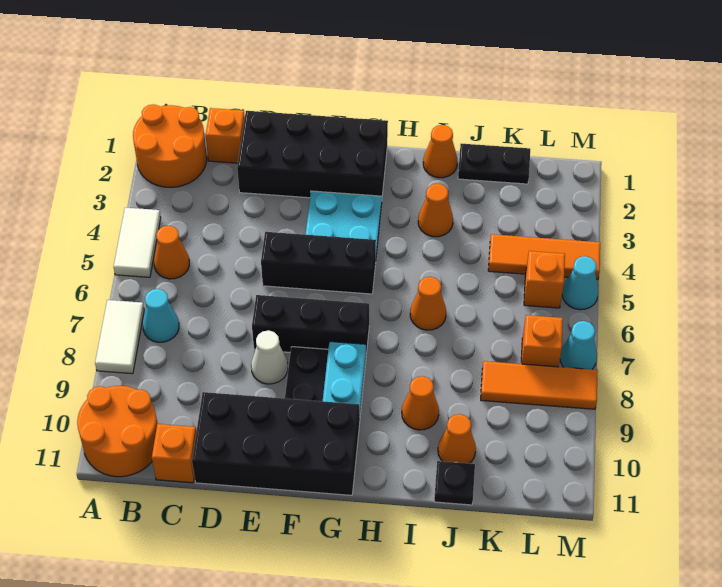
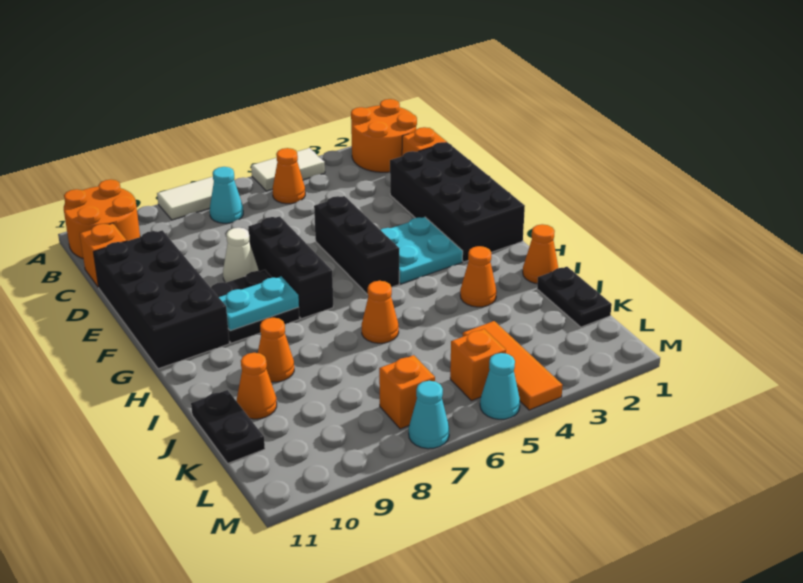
black plate J11 level 1 -> black plate J11:K11 level 1
orange tile K8:M8 level 1 -> none

